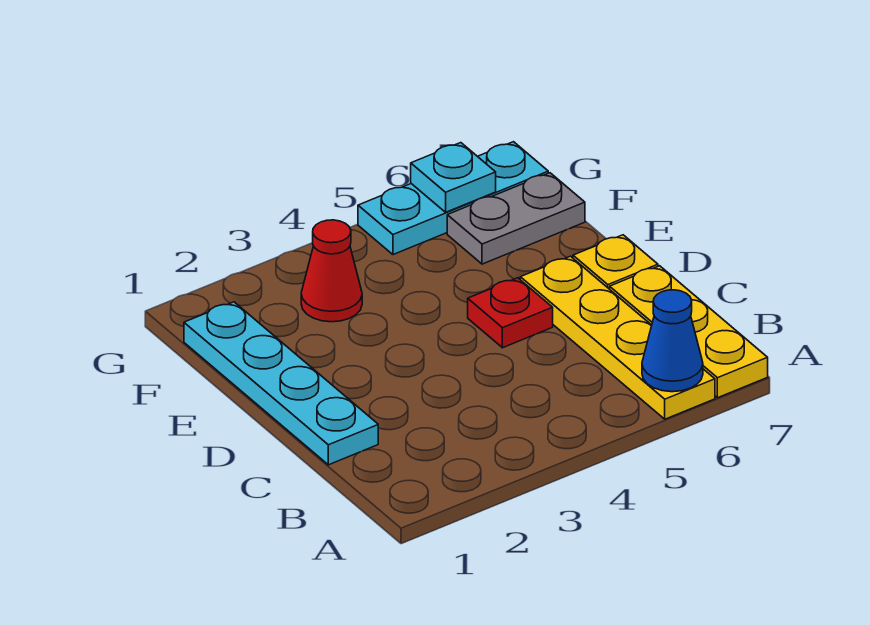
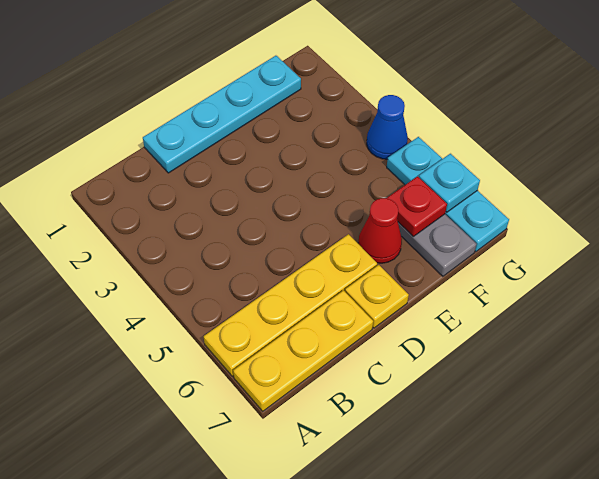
blue cone A6 level 2 -> blue cone G4 level 1
red plate D5 level 1 -> red plate F6 level 2
red cone F3 level 1 -> red cone E6 level 1

